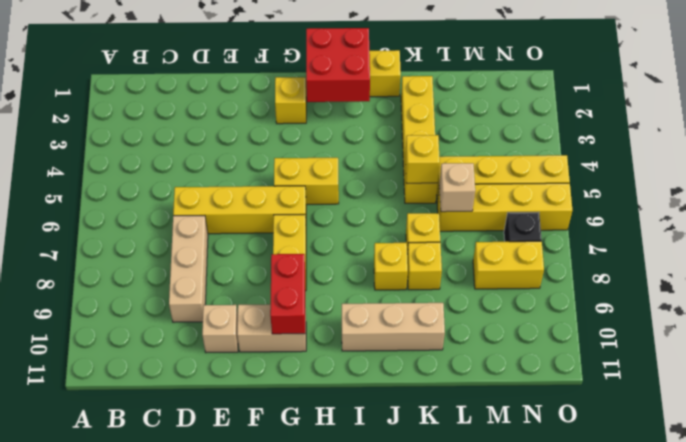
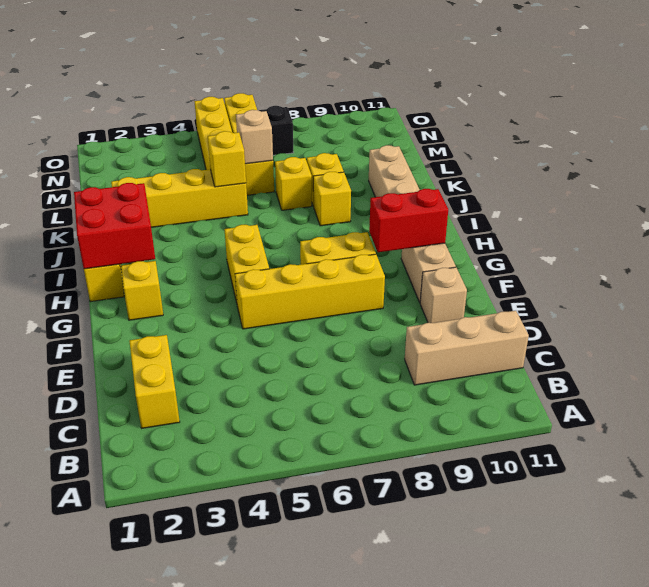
yellow brick D6:G6 level 1 -> yellow brick F5:F8 level 1
tan brick D7:D9 level 1 -> tan brick C9:C11 level 1
yellow brick M8:N8 level 1 -> yellow brick C2:D2 level 1

